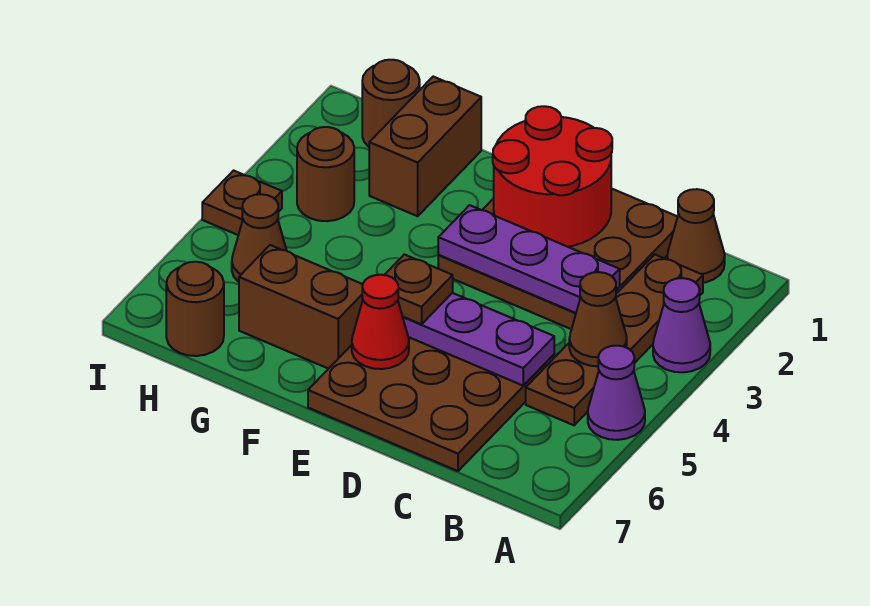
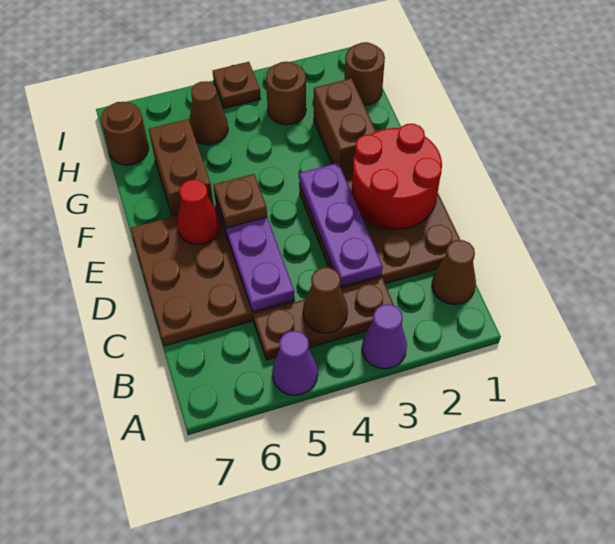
brown plate B2:B5 level 1 -> brown plate B3:B5 level 1
brown brick G1:G2 level 1 -> brown brick F2:G2 level 1

